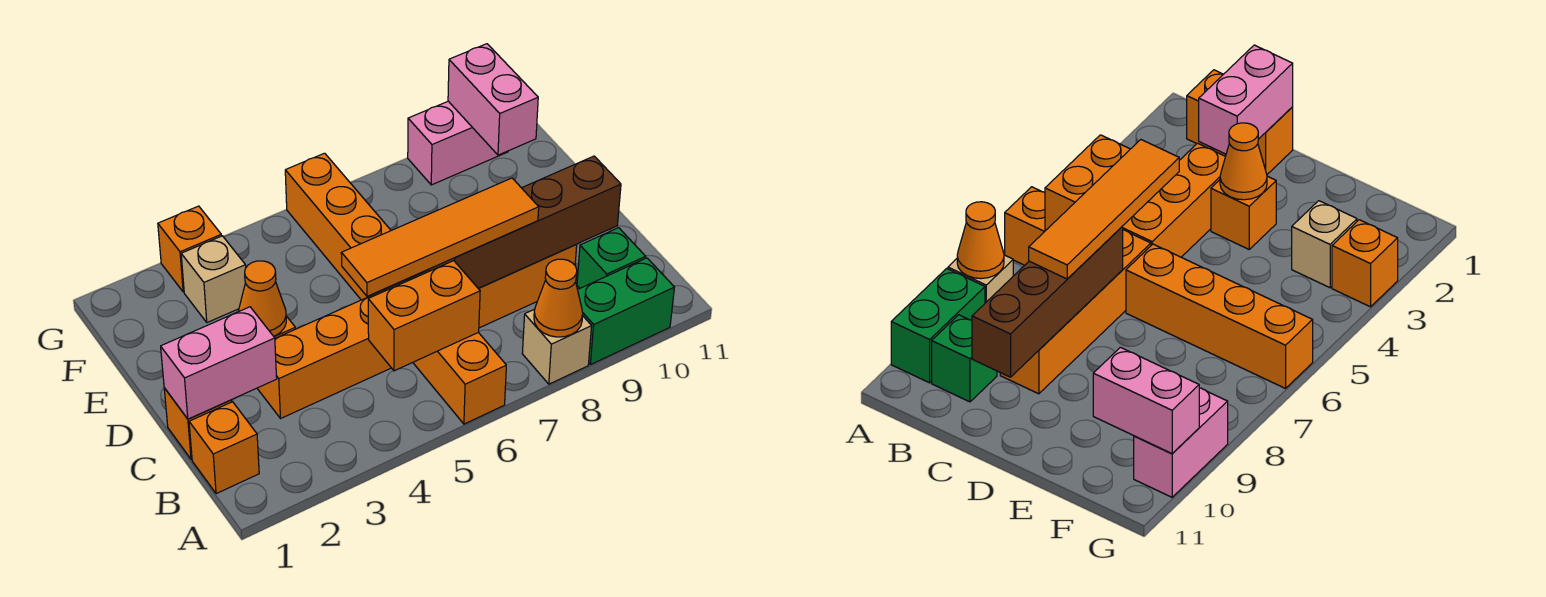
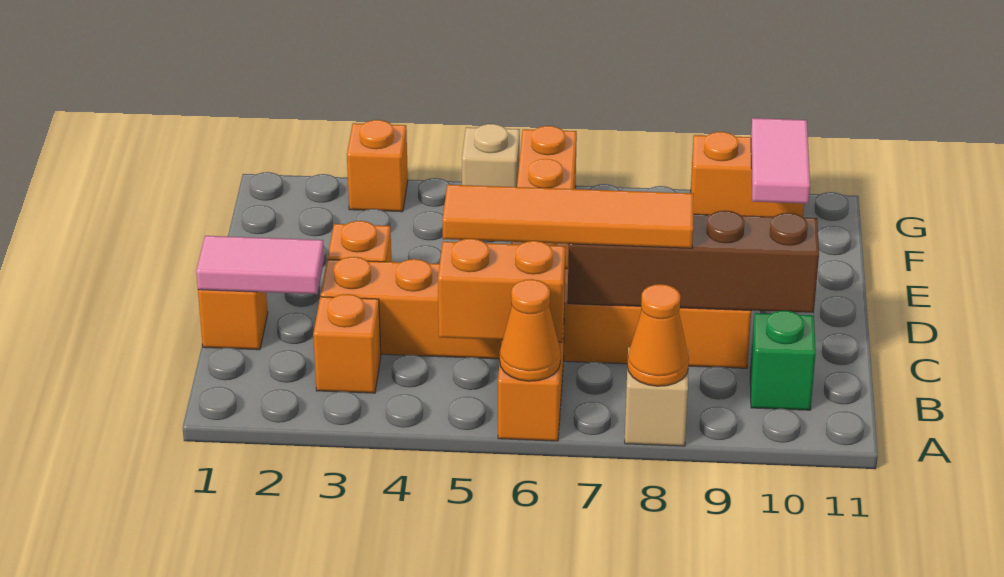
green brick A9:A10 level 1 -> none
orange brick B1 level 1 -> orange brick B3 level 1
pink brick C1:C2 level 2 -> pink tile C1:C2 level 2
orange cone D3 level 2 -> orange cone A6 level 2
tan brick F3 level 1 -> tan brick G5 level 1
pink brick F10:G10 level 2 -> pink tile F10:G10 level 2
pink brick G9:G10 level 1 -> orange brick G9:G10 level 1

